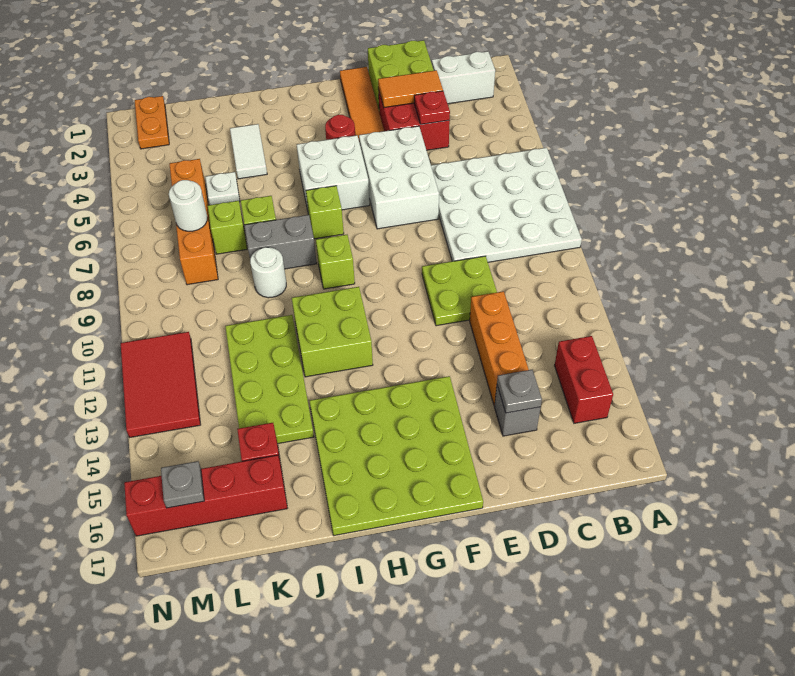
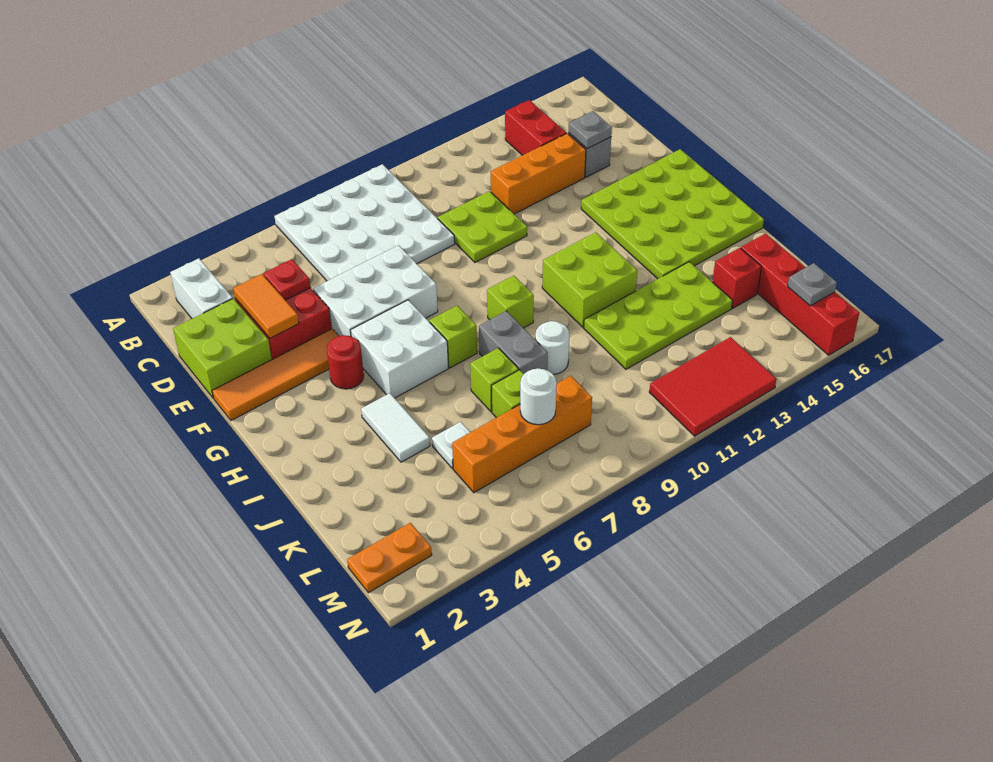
red brick B14:B15 level 1 -> red brick B14:C14 level 1
white tile J3:J4 level 1 -> white tile I4:J4 level 1

